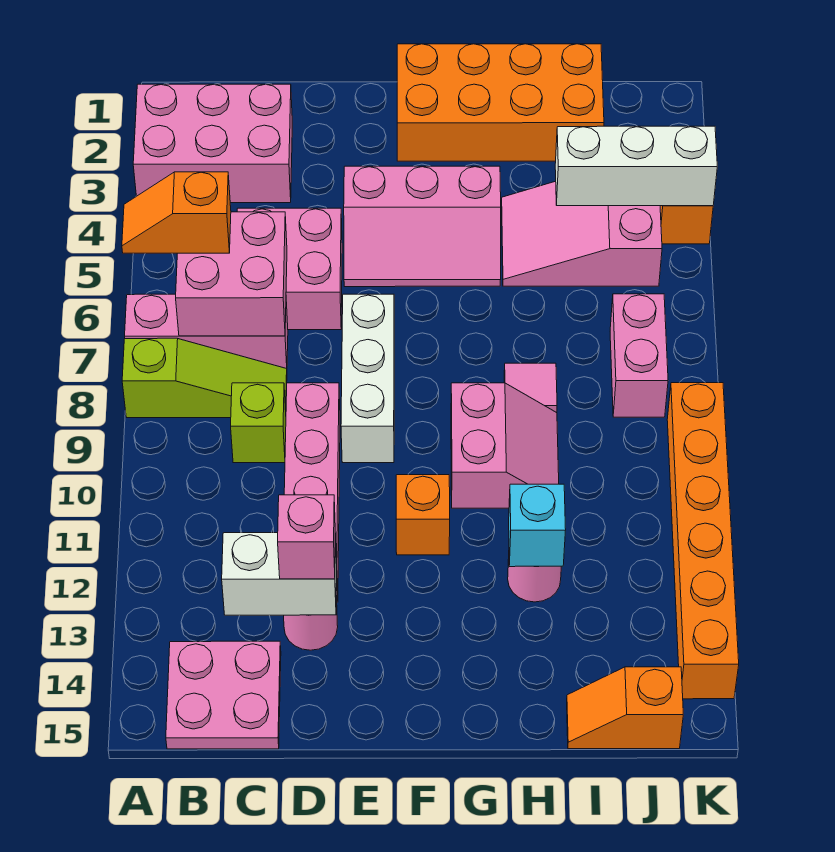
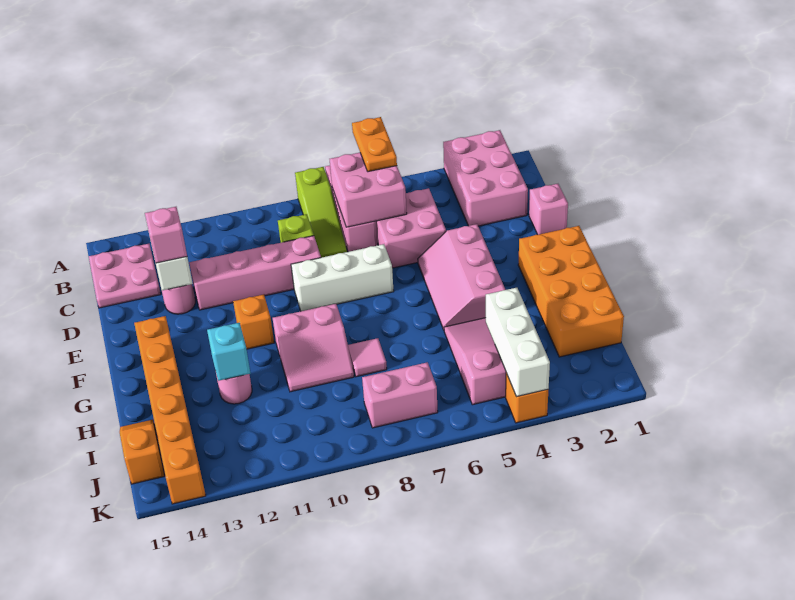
orange slope A6:B6 level 3 top B -> orange plate A6:B6 level 3
none -> pink brick D1 level 1
orange brick K9:K14 level 1 -> orange brick F14:K14 level 1

